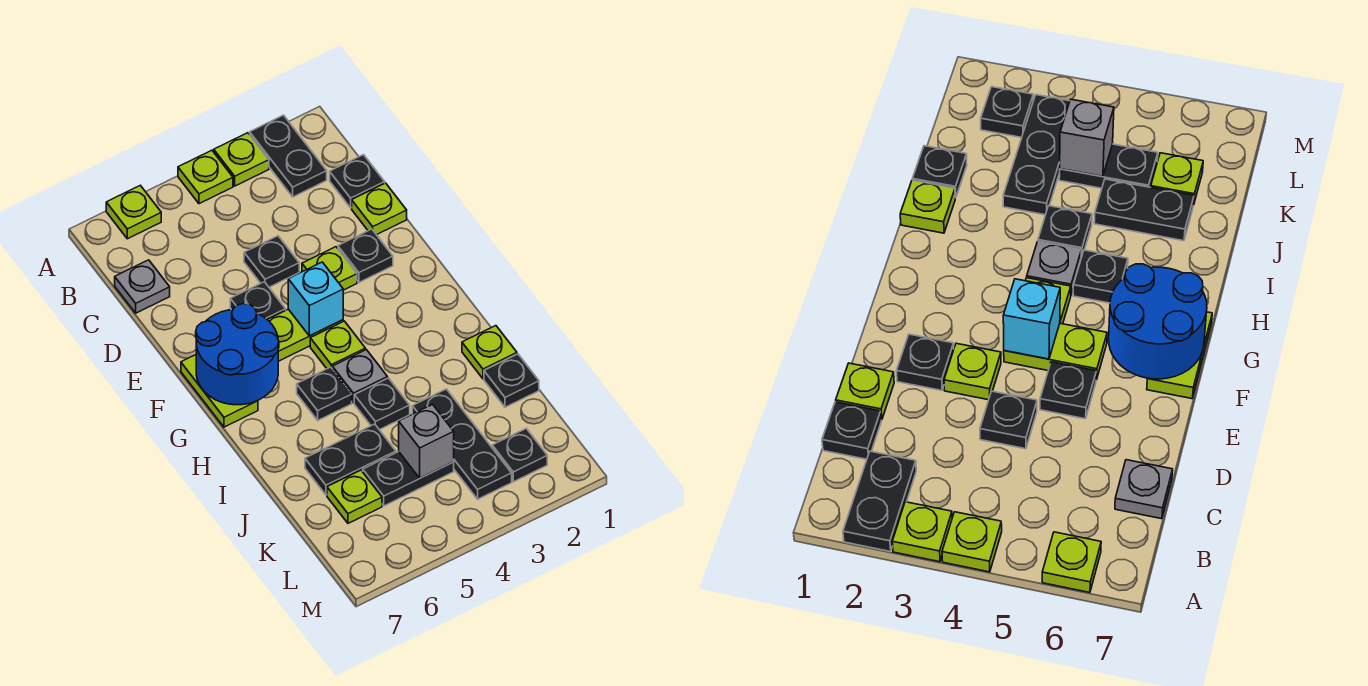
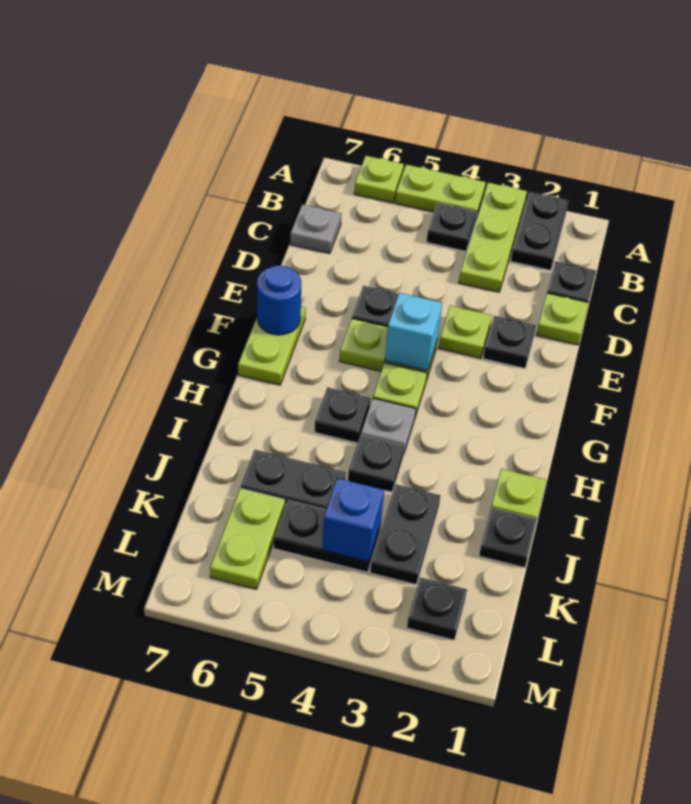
lime plate A3 level 1 -> lime plate A3:C3 level 1
lime plate A4 level 1 -> lime plate A4:A5 level 1
black plate D4 level 1 -> black plate B4 level 1
blue round brick F6:G7 level 2 -> blue round brick F7 level 2
black plate J3:L3 level 1 -> black plate J3:K3 level 1
grey brick K4 level 2 -> blue brick K4 level 2
lime plate K6 level 1 -> lime plate K6:L6 level 1

